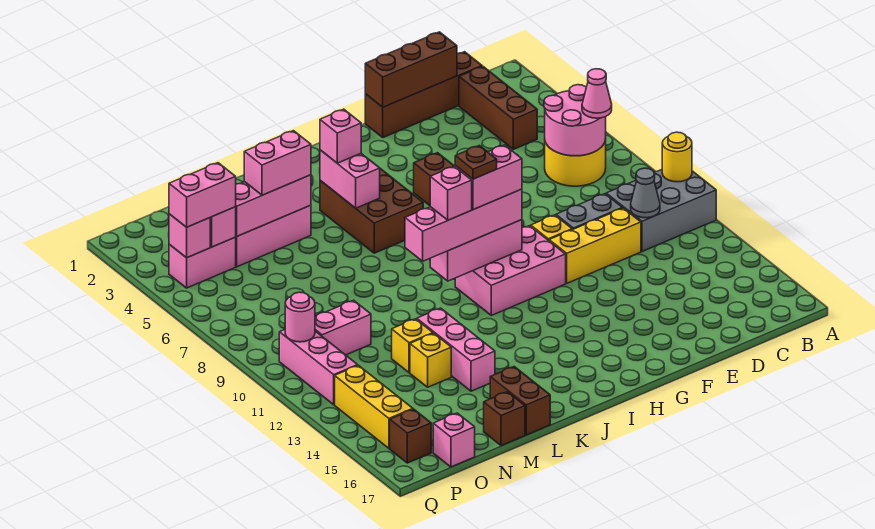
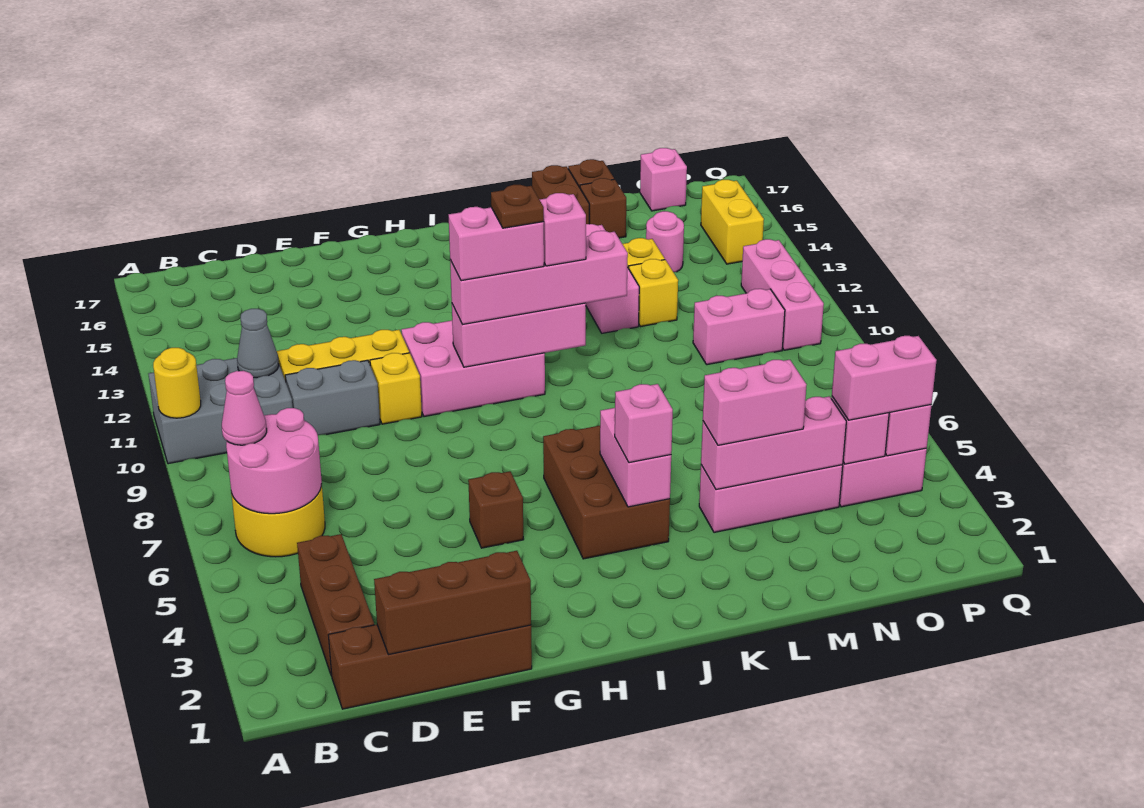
pink round brick P10 level 2 -> pink round brick N14 level 1
yellow brick P13:P15 level 1 -> yellow brick P14:P15 level 1
brown brick P16 level 1 -> brown brick M16 level 1

